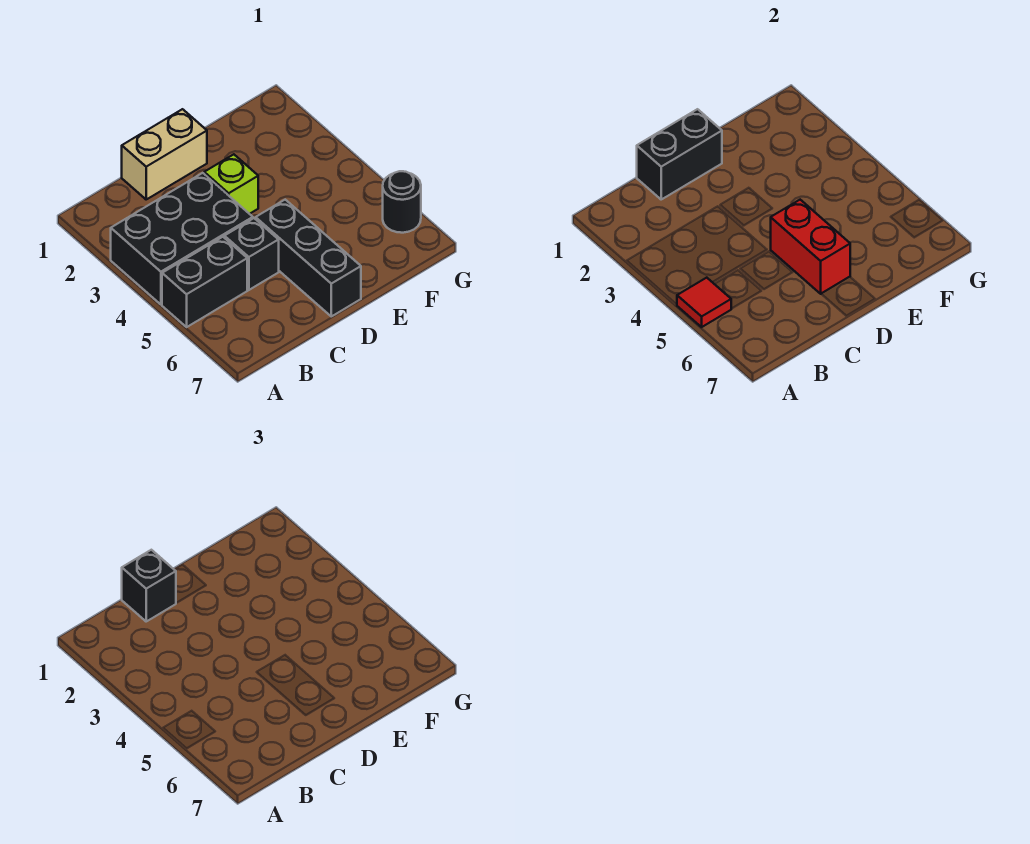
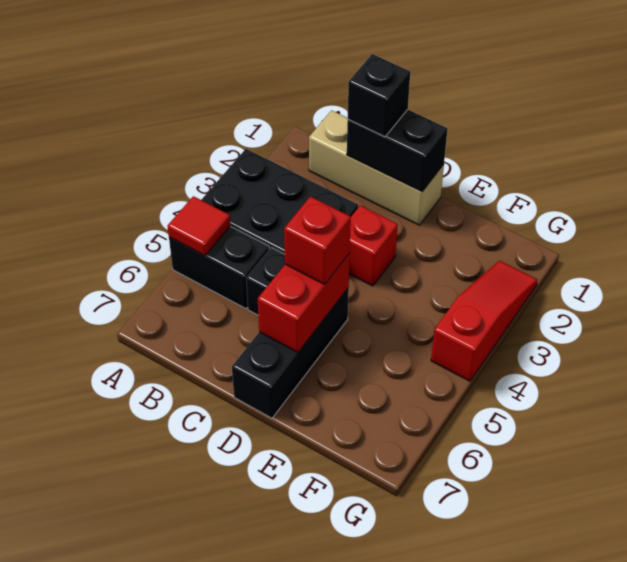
tan brick C1:D1 level 1 -> tan brick B1:D1 level 1
lime brick D3 level 1 -> red brick D3 level 1
none -> red brick D5 level 3
none -> red slope G2:G4 level 1 top 4
black round brick G6 level 1 -> none

